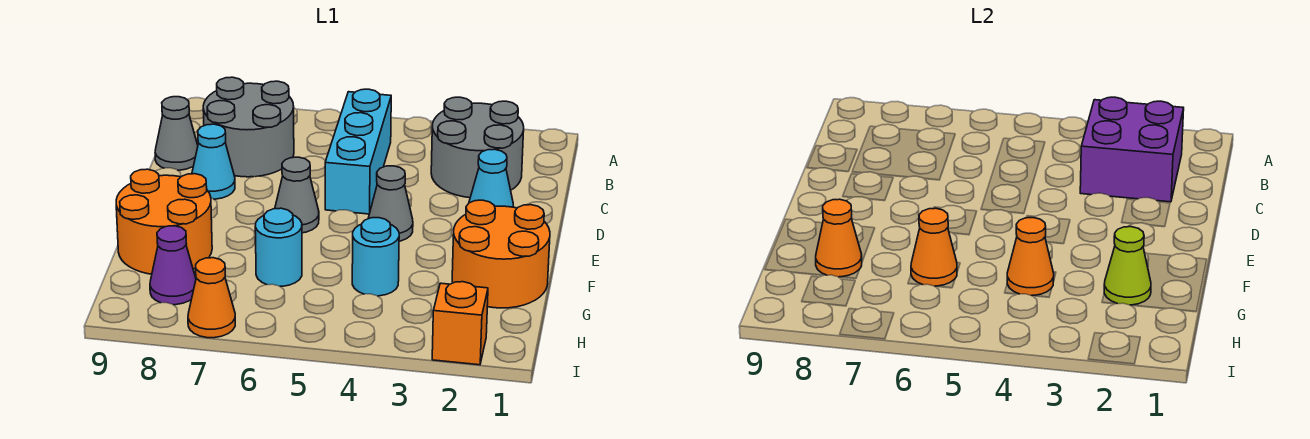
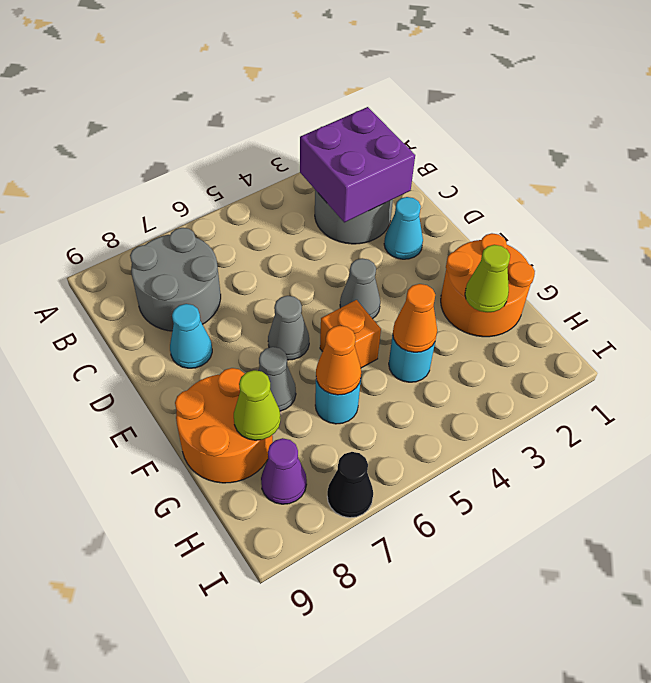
cyan brick B5:D5 level 1 -> none
grey cone C9 level 1 -> grey cone F7 level 1
orange cone G8 level 2 -> lime cone G8 level 2
orange brick I2 level 1 -> orange brick F5 level 1
orange cone I7 level 1 -> black cone I7 level 1

